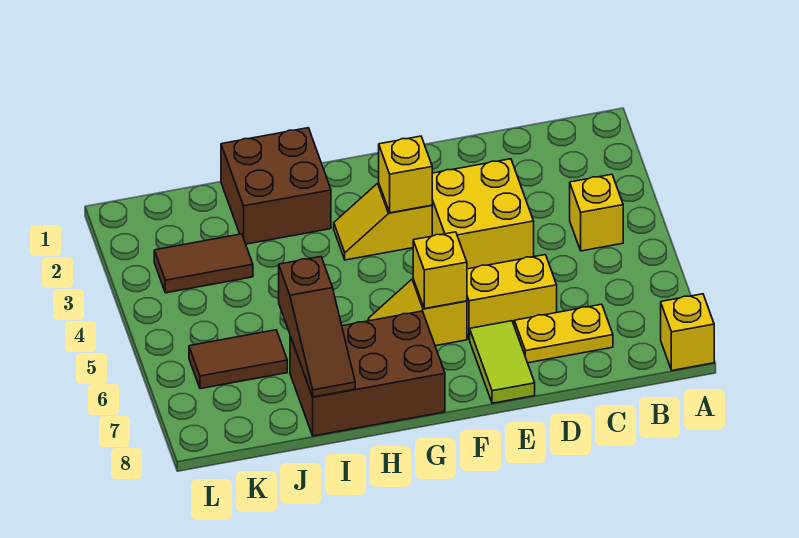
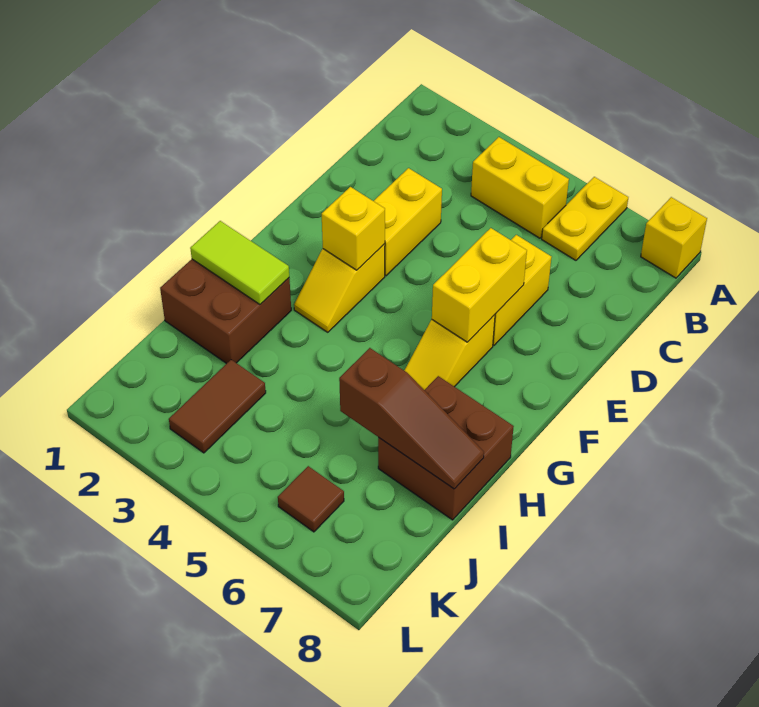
yellow brick B4 level 1 -> yellow brick B4:B5 level 1
yellow plate C7:D7 level 1 -> yellow plate A6:B6 level 1
yellow brick D3:E4 level 1 -> yellow brick D3:E3 level 1
lime tile E7:E8 level 1 -> lime tile H1:H2 level 2
yellow brick F6 level 2 -> yellow brick E6:F6 level 2
brown brick G7:I8 level 1 -> brown brick H7:I8 level 1
brown tile J6:K6 level 1 -> brown tile K6 level 1

